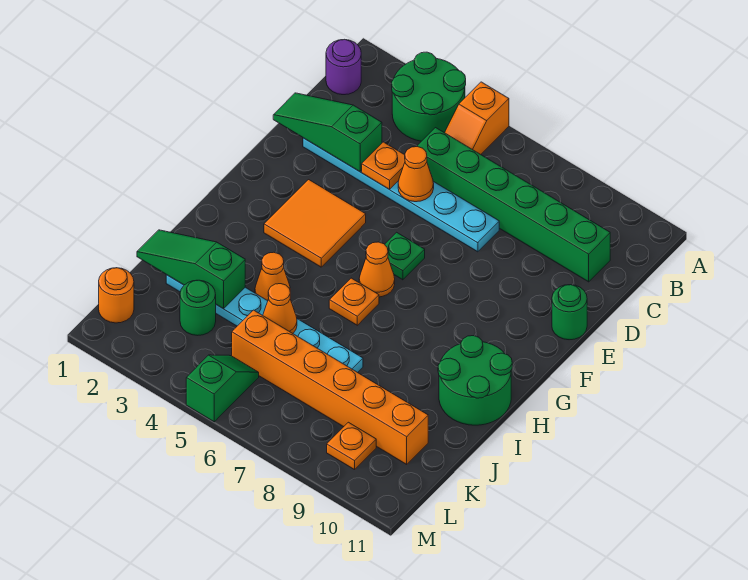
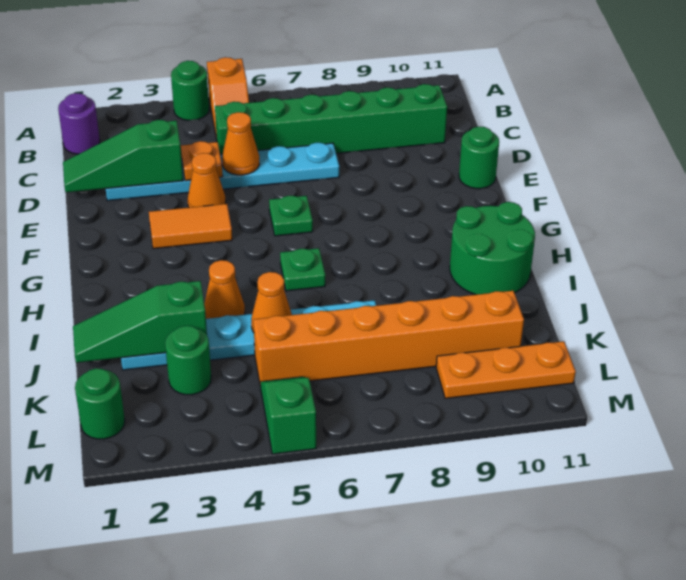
green round brick A3:B4 level 1 -> green round brick A4 level 1
orange tile F3:G4 level 1 -> orange tile F3:F4 level 1
orange cone G6 level 1 -> orange cone E4 level 1
orange plate H6 level 1 -> green plate H6 level 1
orange round brick L1 level 1 -> green round brick L1 level 1
orange plate L9 level 1 -> orange plate L9:L11 level 1

